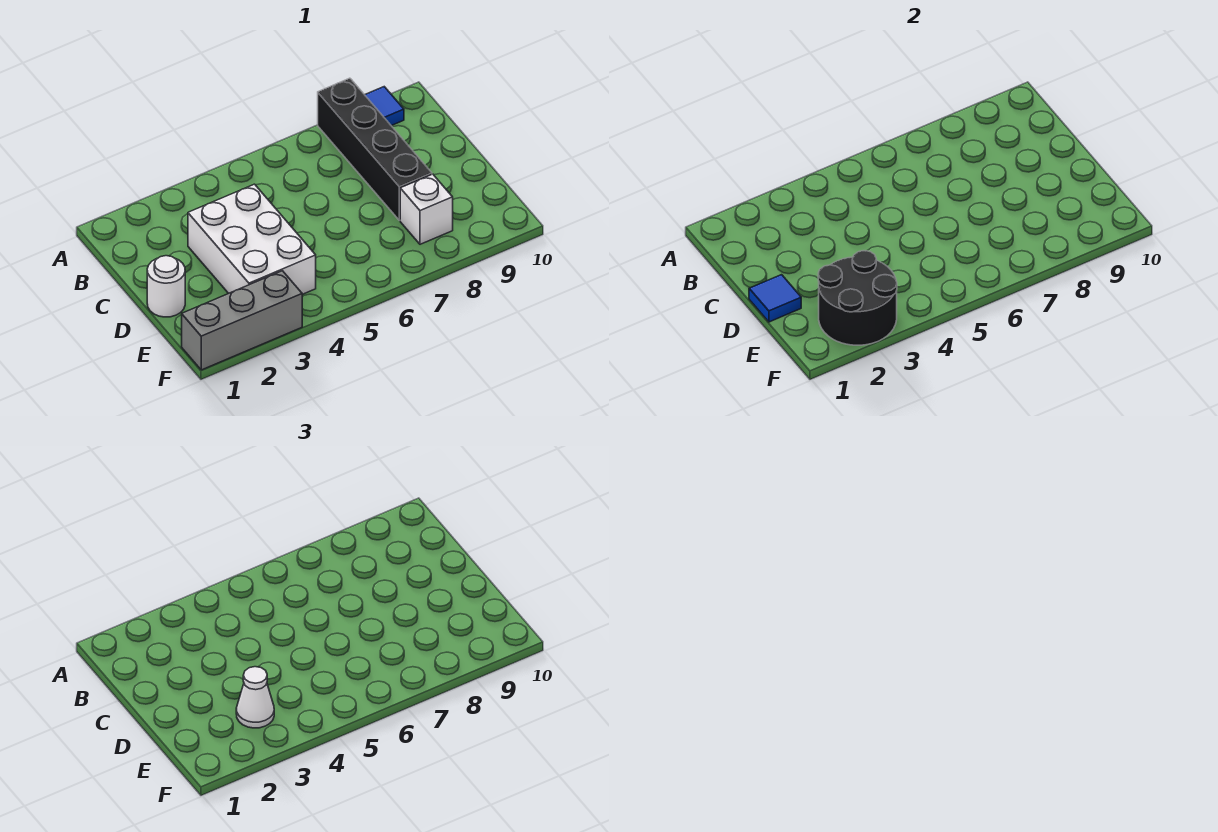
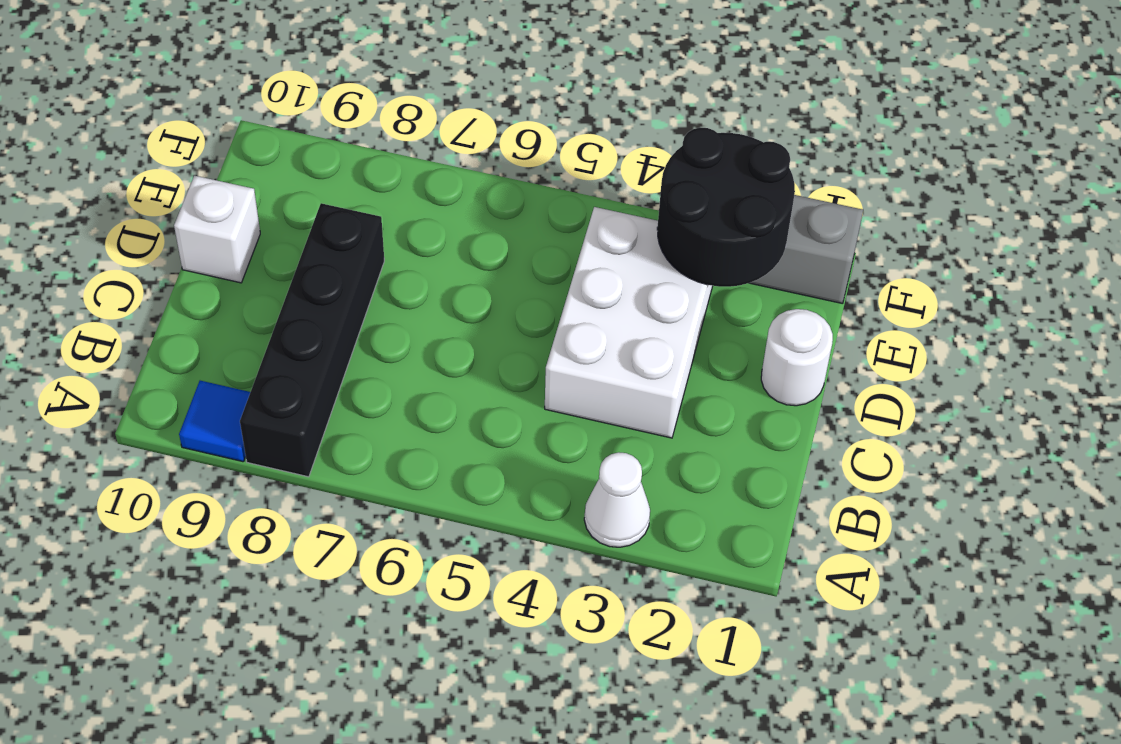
blue tile D1 level 2 -> none
white cone E3 level 3 -> white cone A3 level 1
white brick E8 level 1 -> white brick D10 level 1

